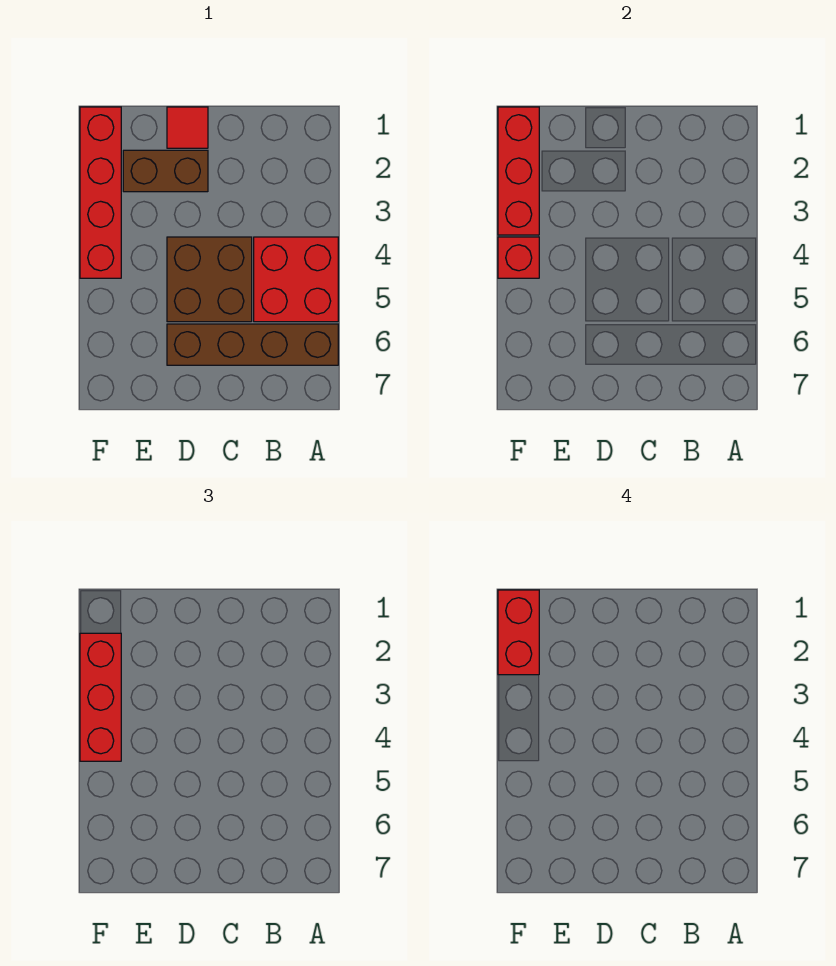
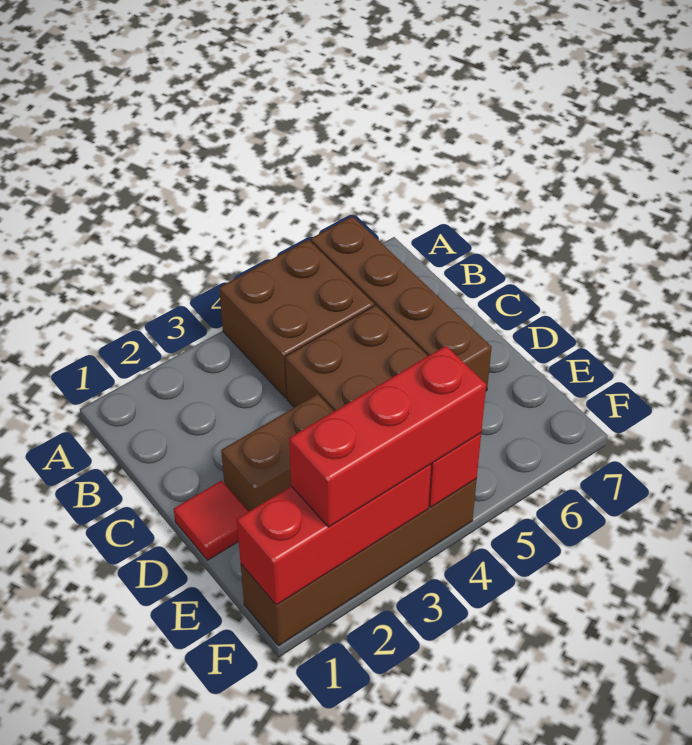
red brick A4:B5 level 1 -> brown brick A4:B5 level 1
brown brick D2:E2 level 1 -> brown brick D2:D3 level 1
red brick F1:F4 level 1 -> brown brick F1:F4 level 1
red brick F1:F2 level 4 -> none

